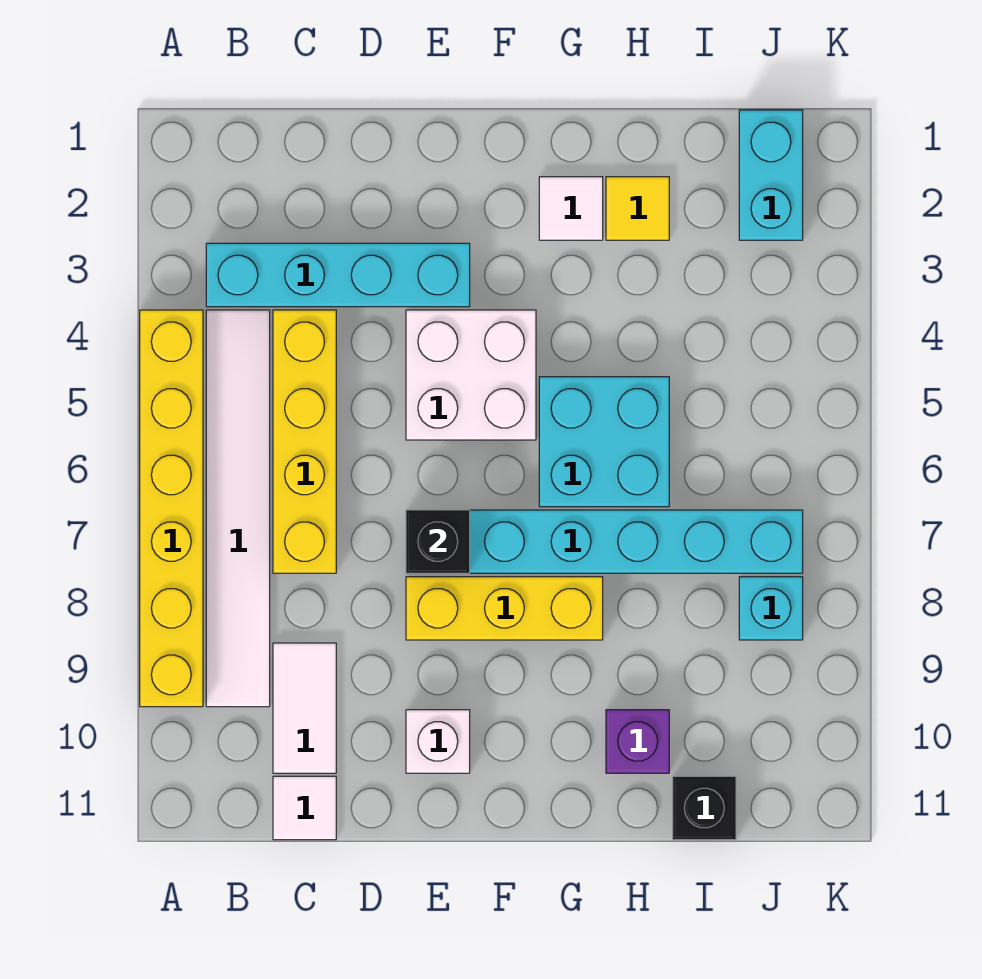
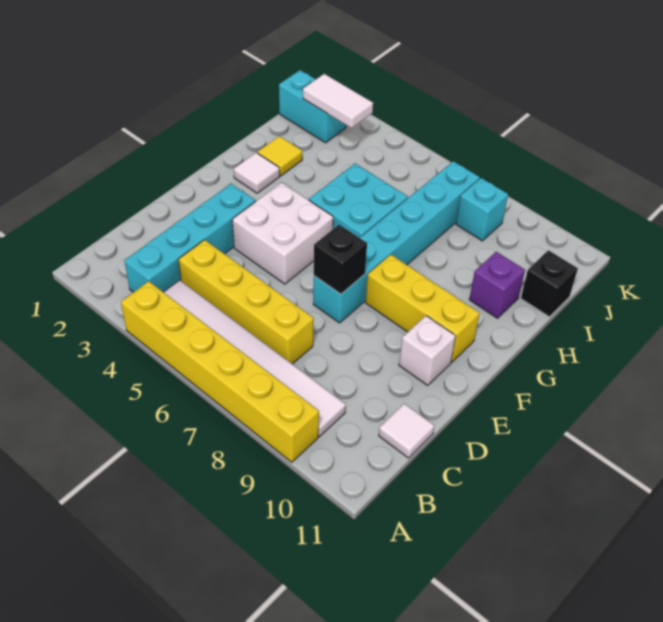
white tile C9:C10 level 1 -> white tile J2:J3 level 2
yellow brick E8:G8 level 1 -> yellow brick F8:F10 level 1

